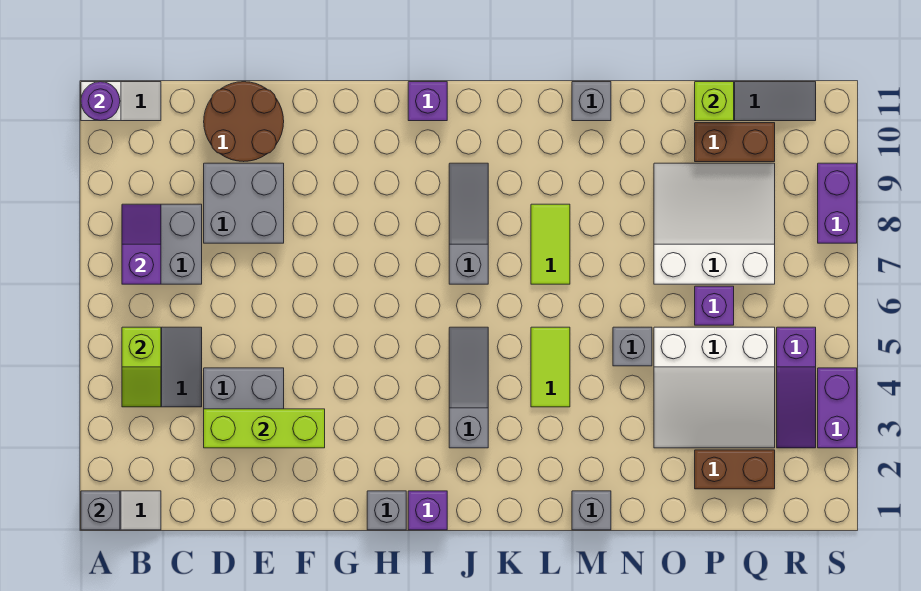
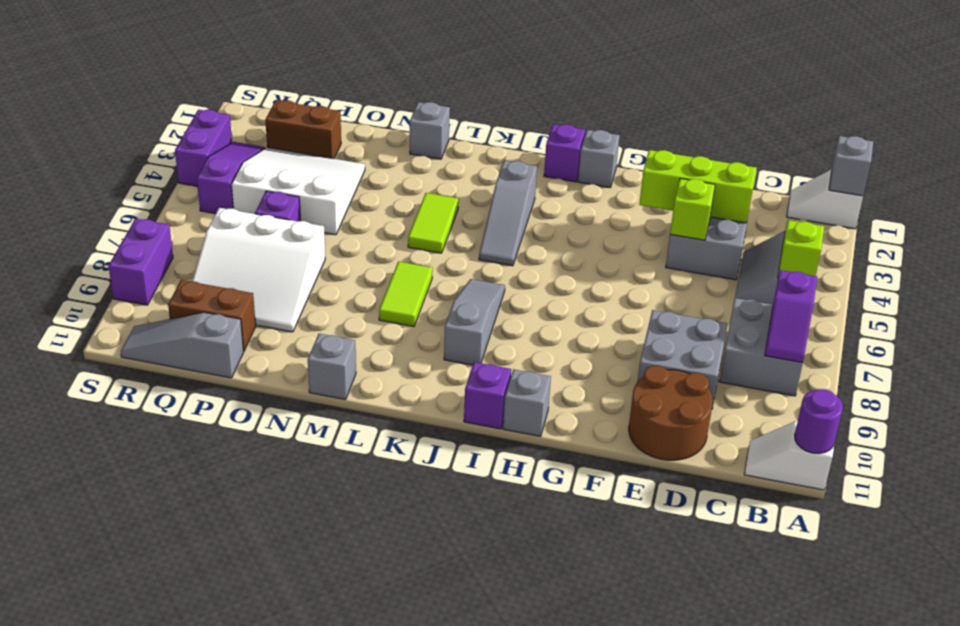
grey slope J7:J9 level 1 top 7 -> grey slope J7:J9 level 1 top 9
grey brick N5 level 1 -> grey brick H11 level 1
lime brick P11 level 2 -> lime brick E4 level 2

